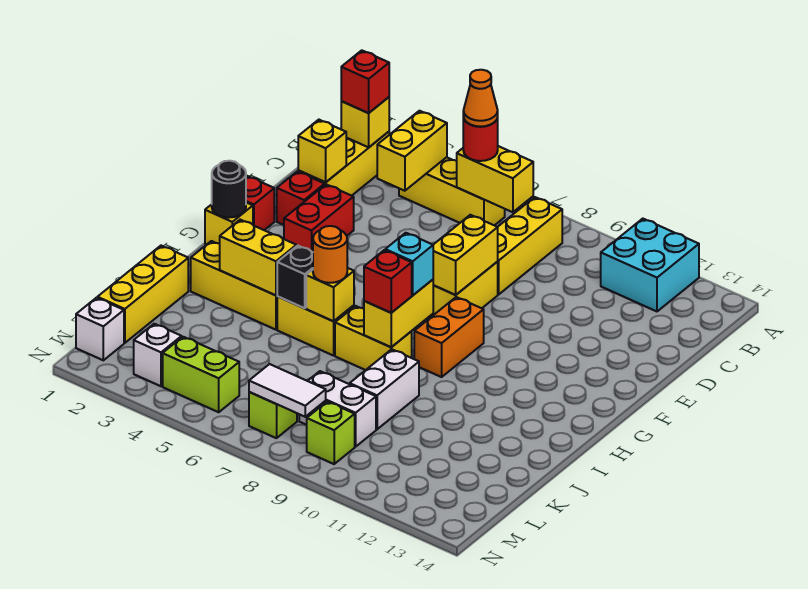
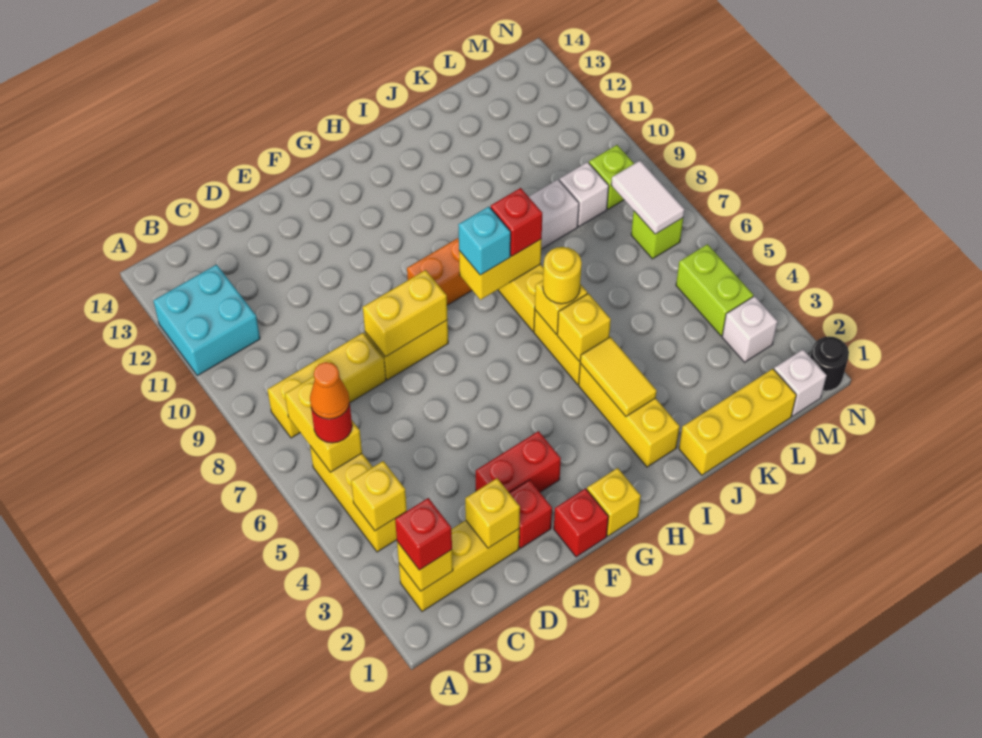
yellow brick B4:C4 level 2 -> yellow brick B4 level 2
black round brick G1 level 2 -> black round brick N1 level 1
yellow brick I3:I4 level 2 -> yellow tile I3:I4 level 2
black brick I5 level 2 -> yellow brick I5 level 2
orange round brick I6 level 3 -> yellow round brick I6 level 3
white brick L8:L9 level 1 -> white brick L9 level 1

